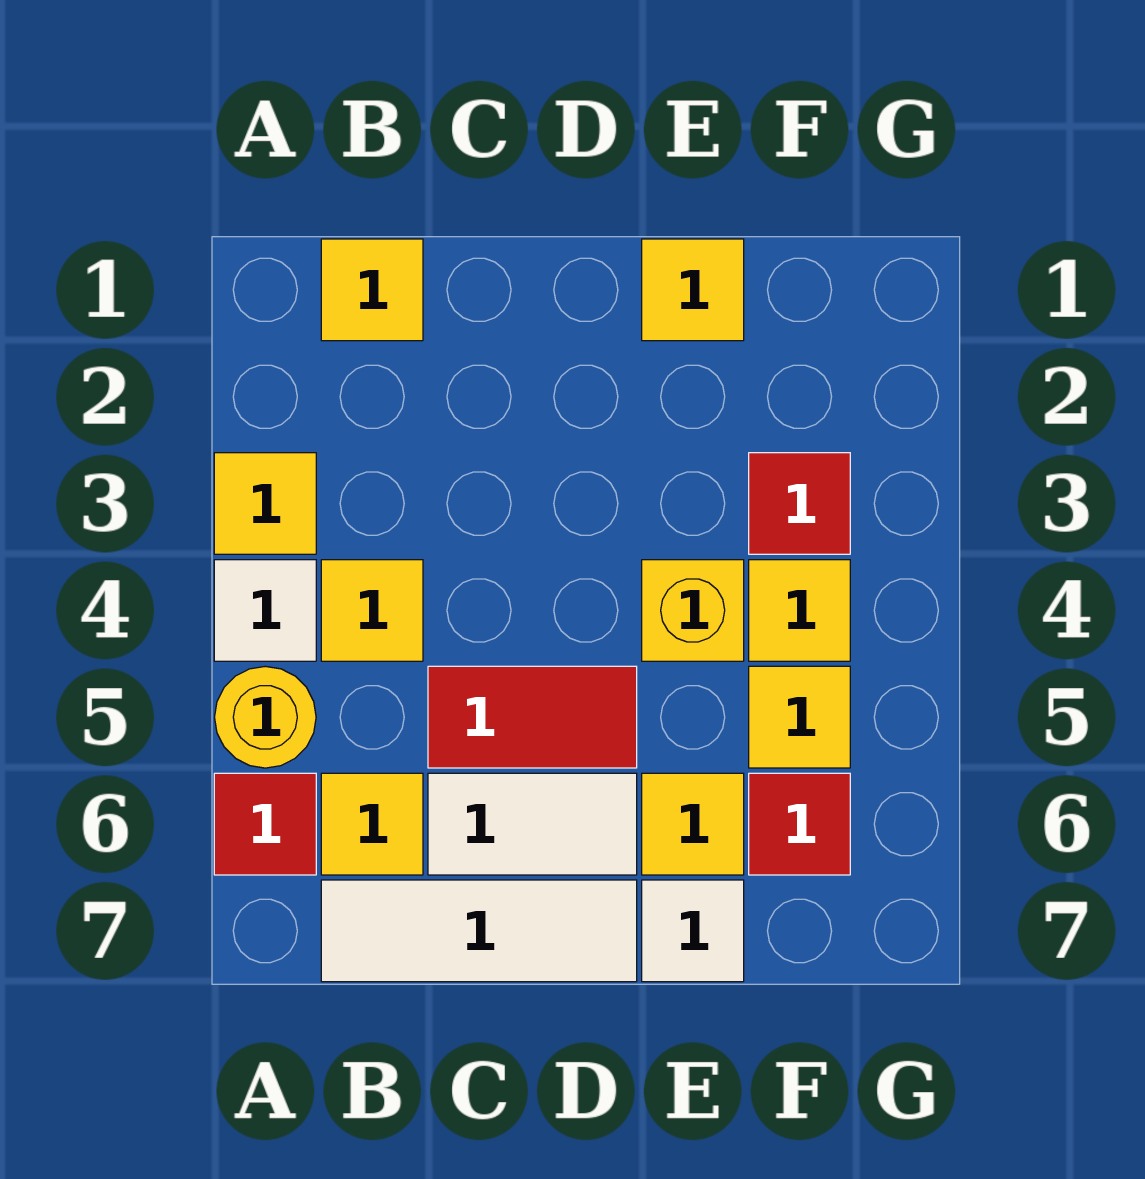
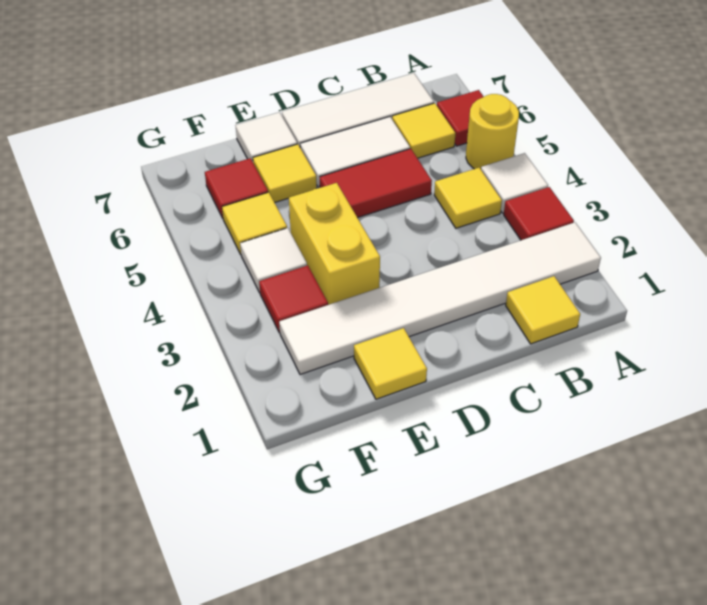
none -> white tile A2:F2 level 1
yellow tile A3 level 1 -> red tile A3 level 1
yellow brick E4 level 1 -> yellow brick E3:E4 level 1
yellow tile F4 level 1 -> white tile F4 level 1

